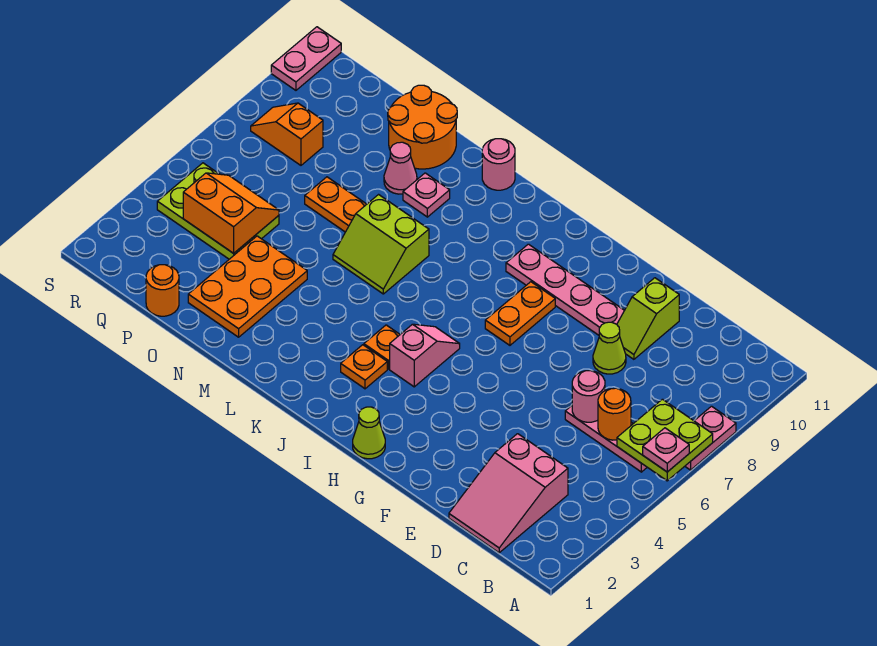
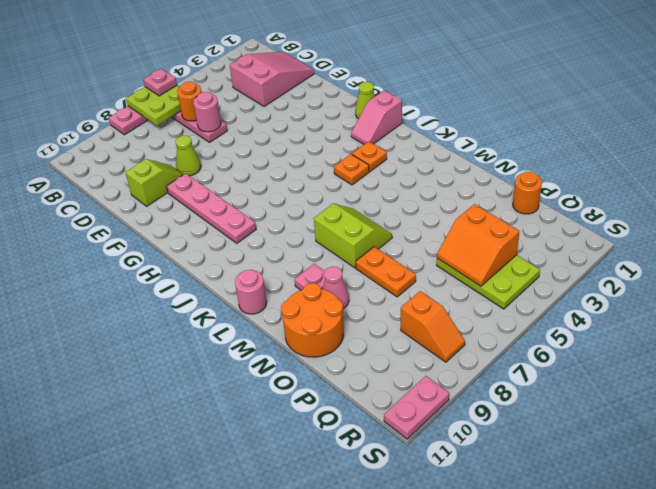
orange plate H7:H8 level 1 -> none
pink slope I4:I5 level 1 top 4 -> pink slope I1:I2 level 1 top 1
orange plate N2:O4 level 1 -> none

